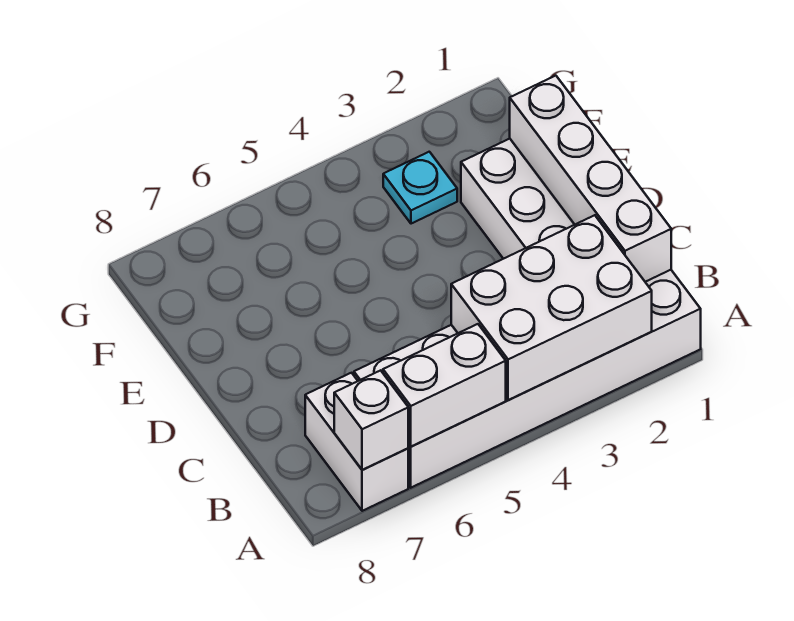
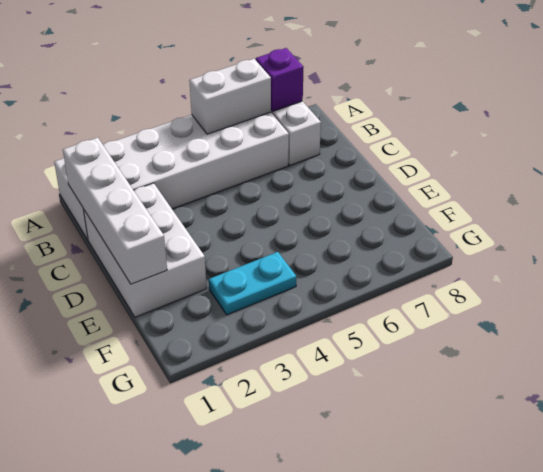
white brick A2:B4 level 2 -> none
white brick A7 level 2 -> purple brick A7 level 2
cyan plate F3 level 1 -> cyan plate F3:F4 level 1

